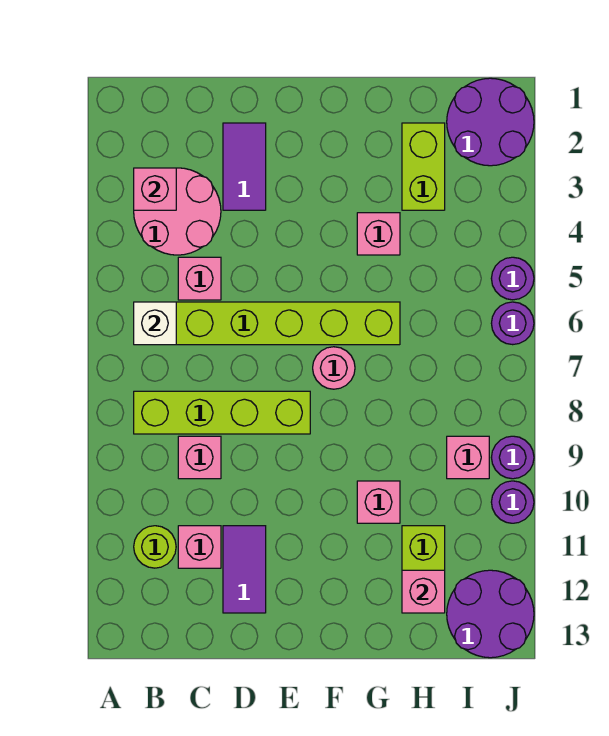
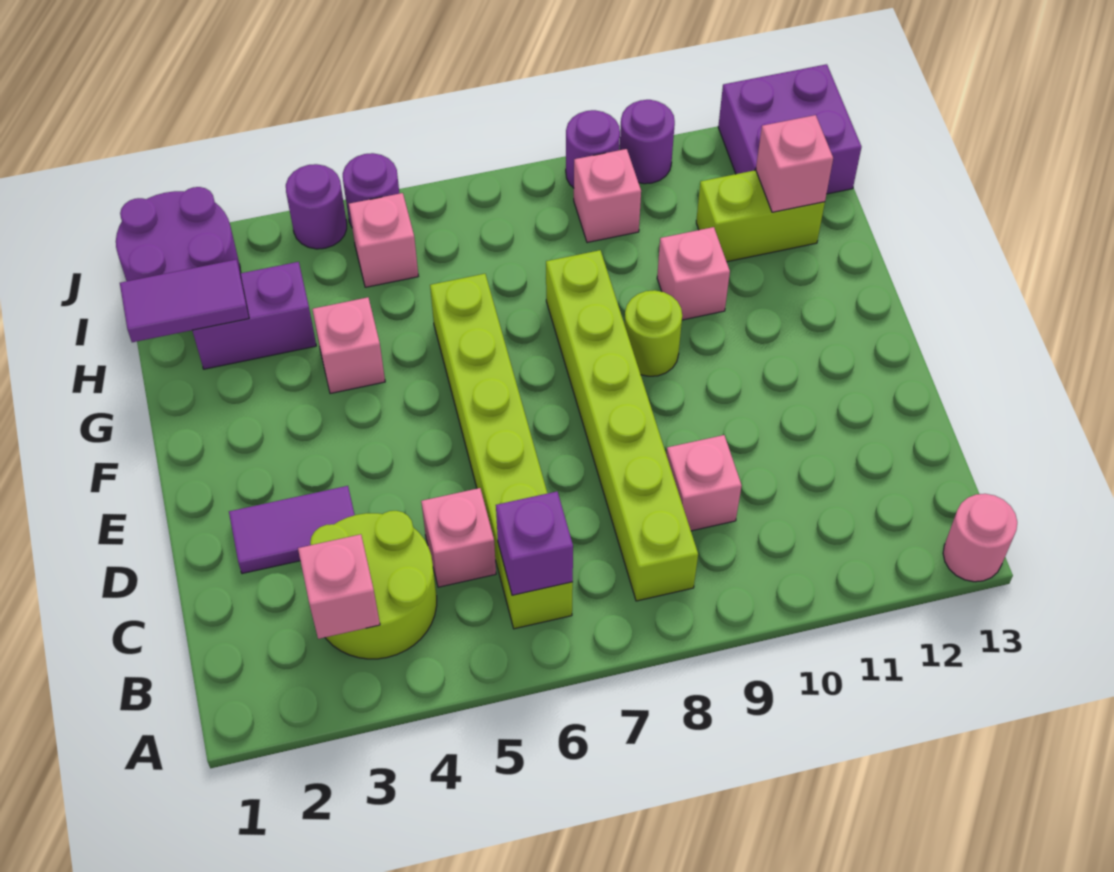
pink round brick B3:C4 level 1 -> lime round brick B3:C4 level 1
white brick B6 level 2 -> purple brick B6 level 2
lime brick B8:E8 level 1 -> lime brick B8:G8 level 1
lime round brick B11 level 1 -> lime round brick F9 level 1
pink brick C11 level 1 -> pink brick I5 level 1
purple tile D11:D12 level 1 -> purple tile H1:H2 level 2
pink round brick F7 level 1 -> pink round brick A13 level 1
lime brick H2:H3 level 1 -> purple brick H2:H3 level 1
purple round brick I12:J13 level 1 -> purple brick I12:J13 level 1
purple round brick J6 level 1 -> purple round brick J4 level 1

